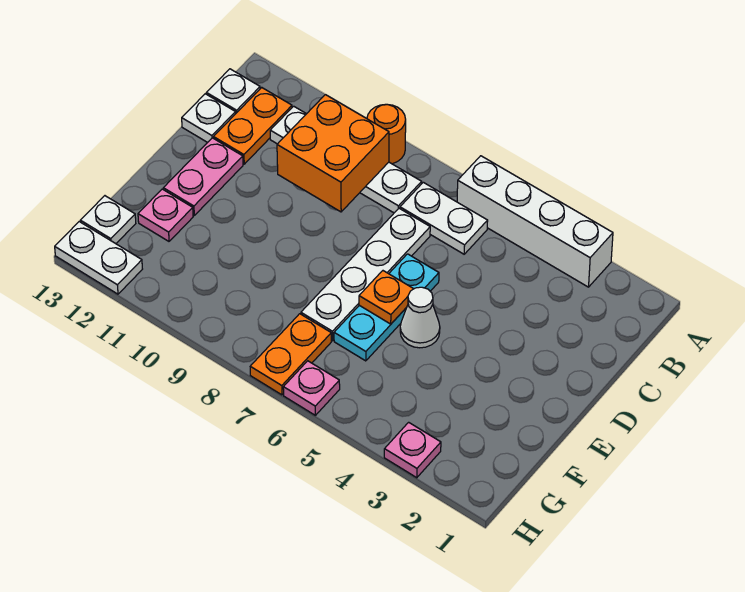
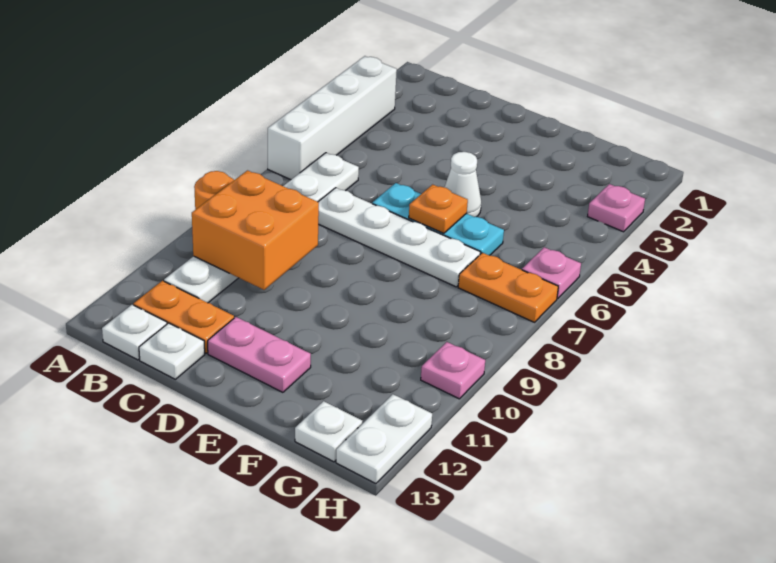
pink plate F12 level 1 -> pink plate H10 level 1

